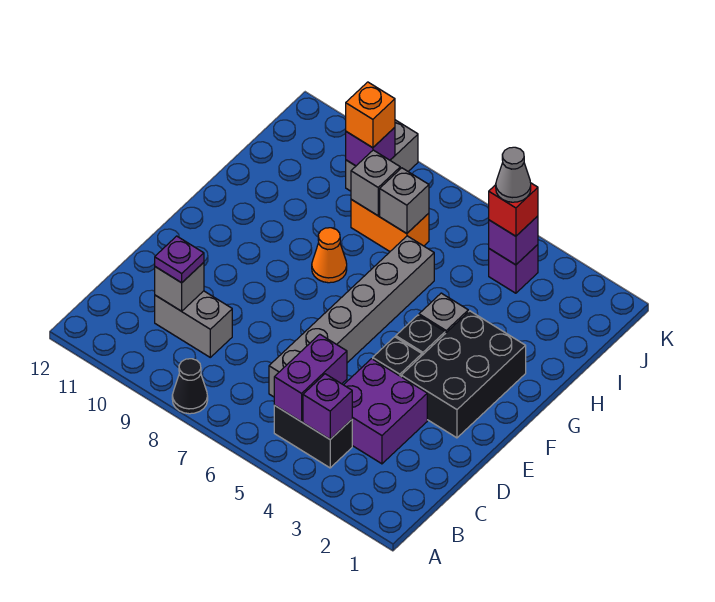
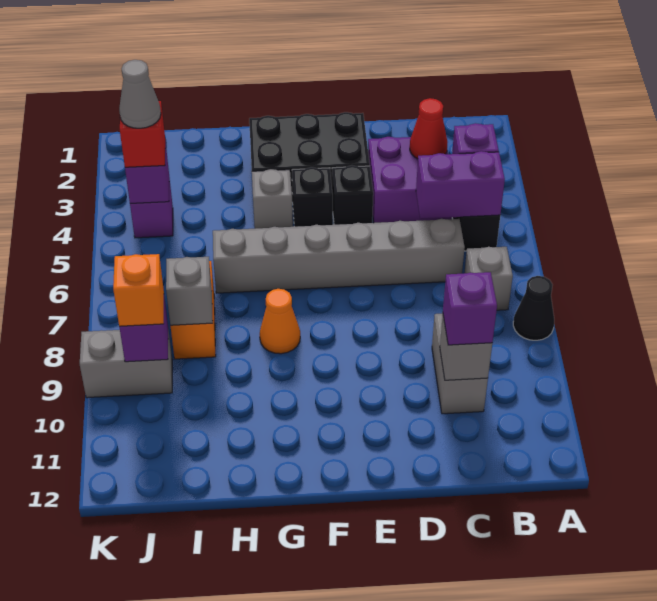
none -> red cone C3 level 2
purple plate C10 level 3 -> purple brick C10 level 3
grey brick I7 level 2 -> grey brick B7 level 1

